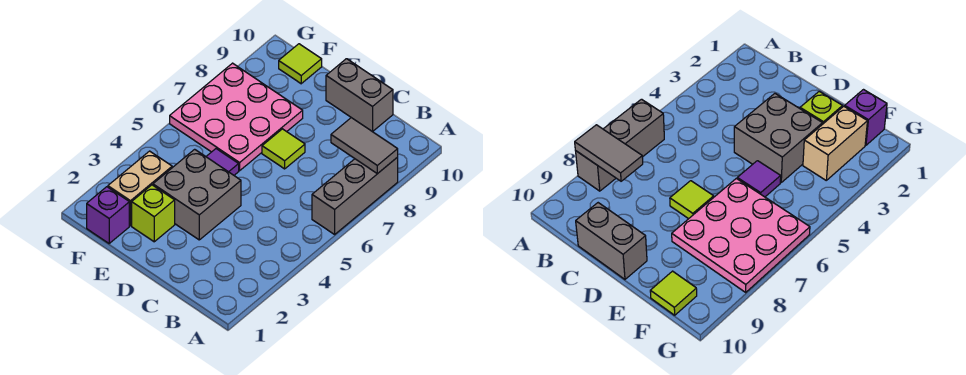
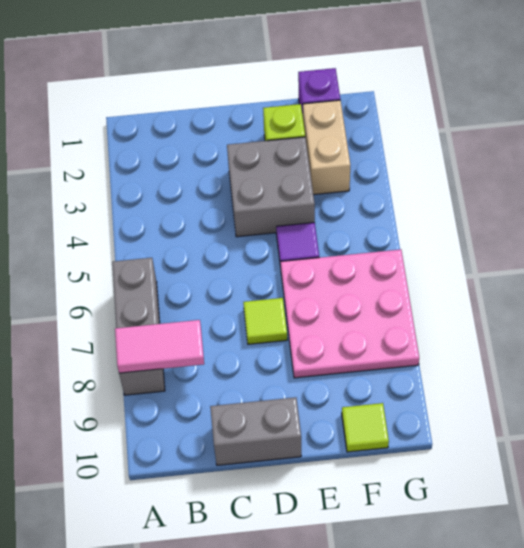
grey tile A8:B8 level 2 -> pink tile A8:B8 level 2

